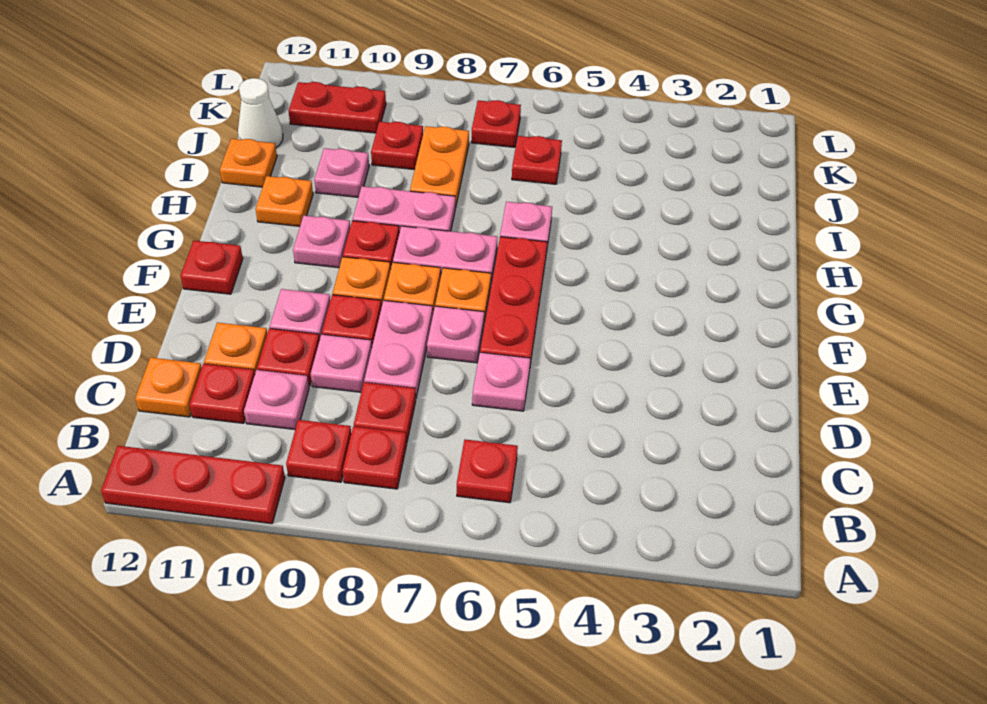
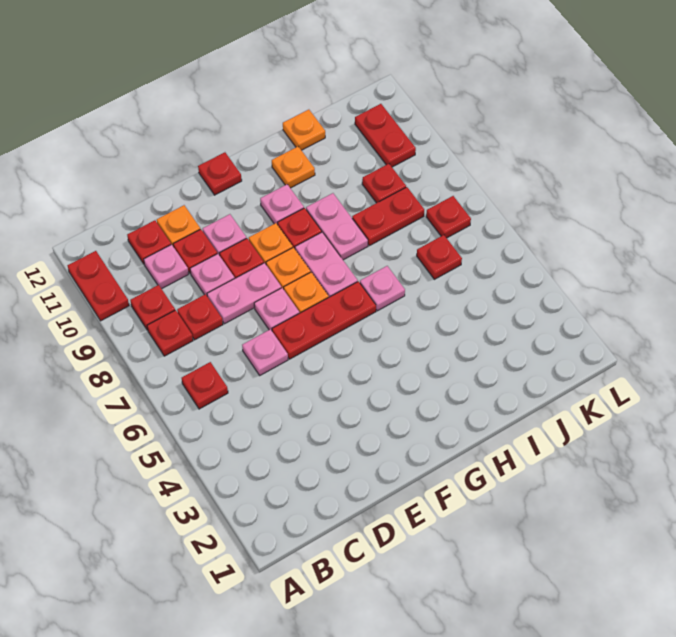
red plate A10:A12 level 1 -> red plate A10:A11 level 1
orange plate C12 level 1 -> none
orange plate I8:J8 level 1 -> red plate I8:J8 level 1
pink plate I10 level 1 -> none
white cone J12 level 1 -> none

